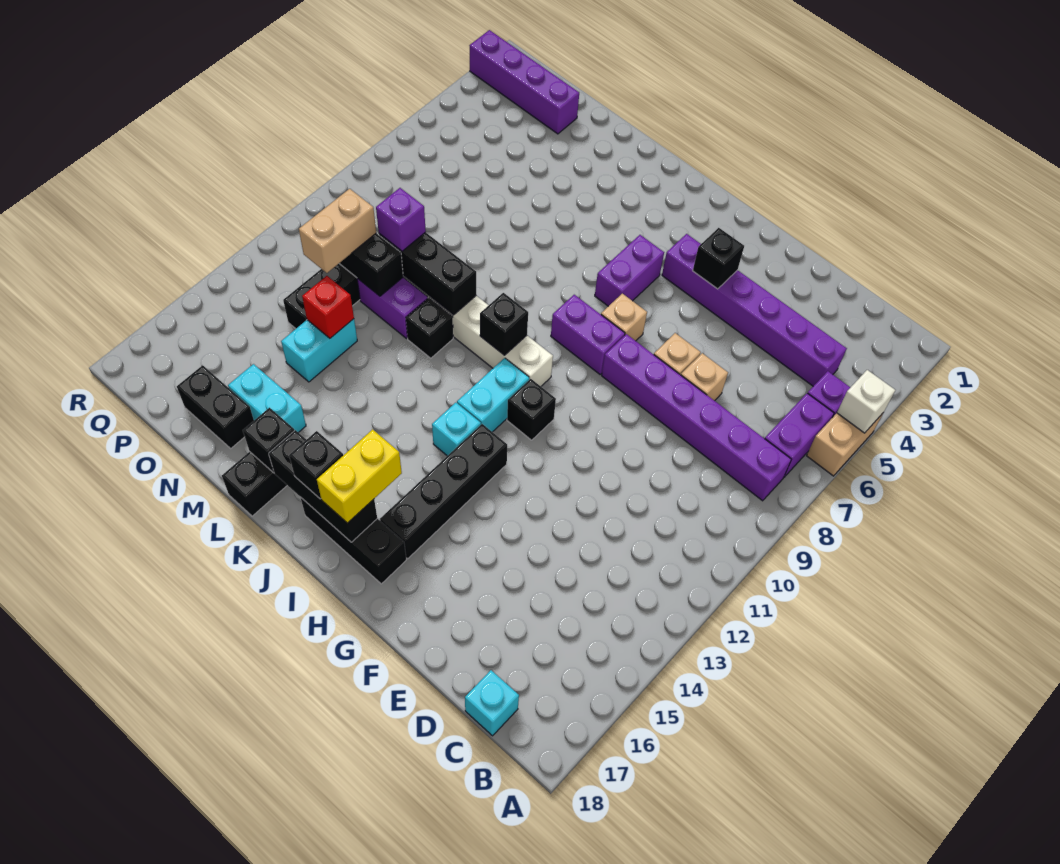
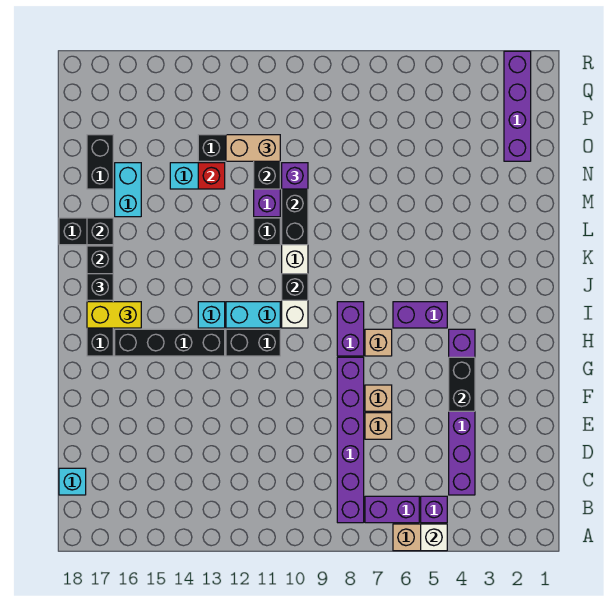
black brick G4 level 2 -> black brick F4:G4 level 2
black brick H11 level 1 -> black brick H11:H12 level 1

